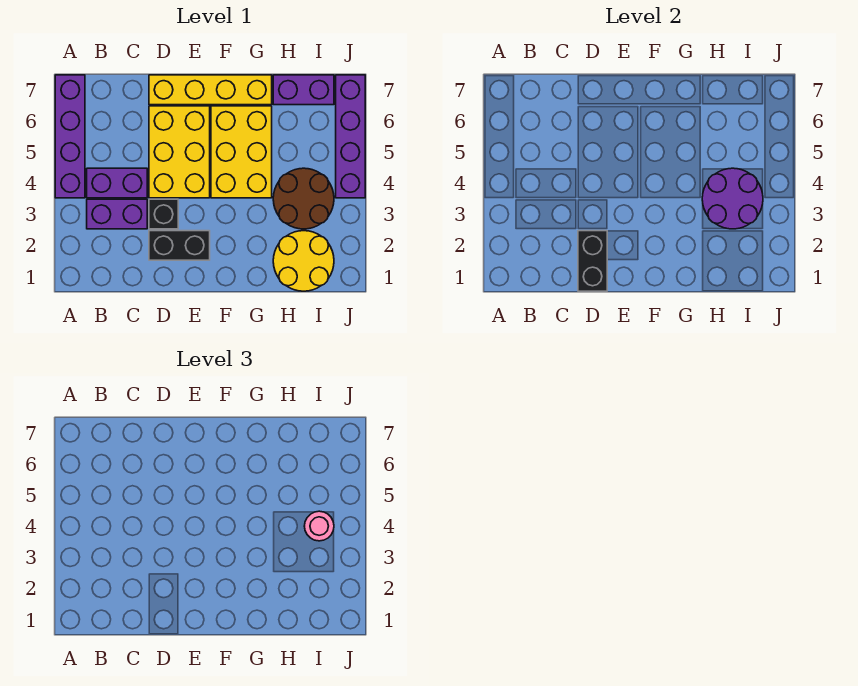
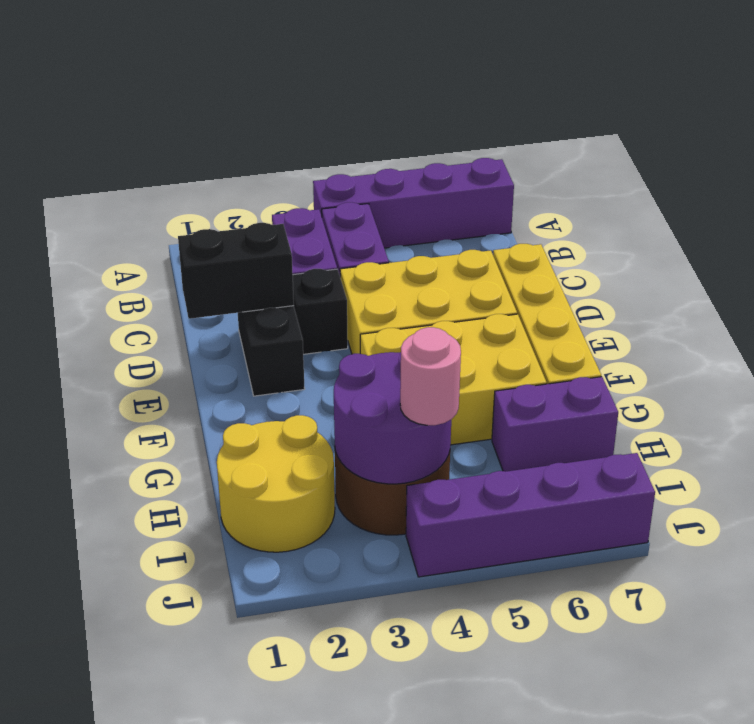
purple brick H7:I7 level 1 -> purple brick H6:H7 level 1

